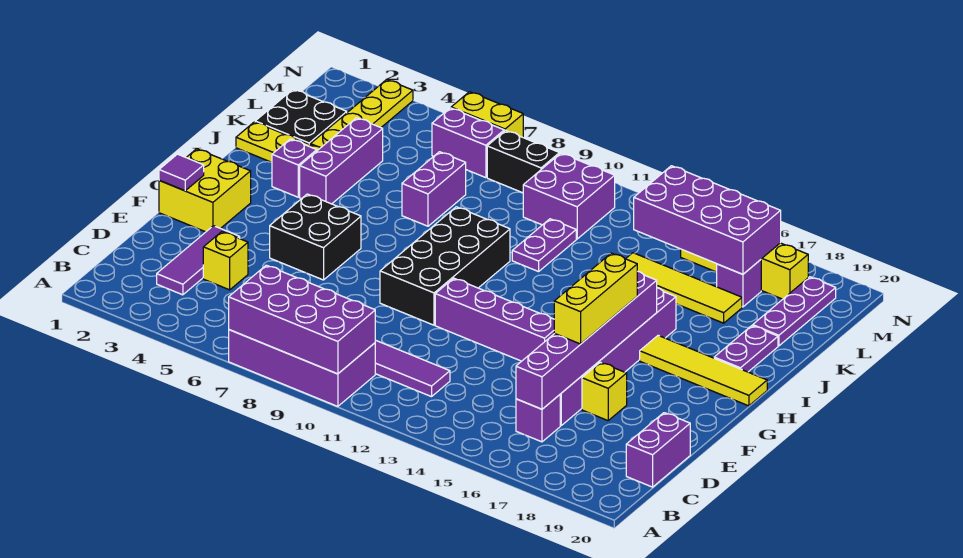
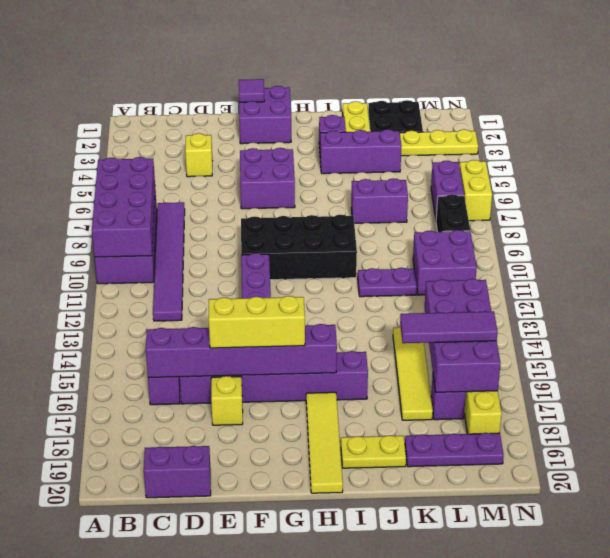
purple tile C3:E3 level 1 -> purple tile K16:M16 level 3
yellow brick F1:G2 level 1 -> purple brick F1:G2 level 1
black brick F5:G6 level 1 -> purple brick F5:G6 level 1
purple plate I19:J19 level 1 -> yellow plate I19:J19 level 1

